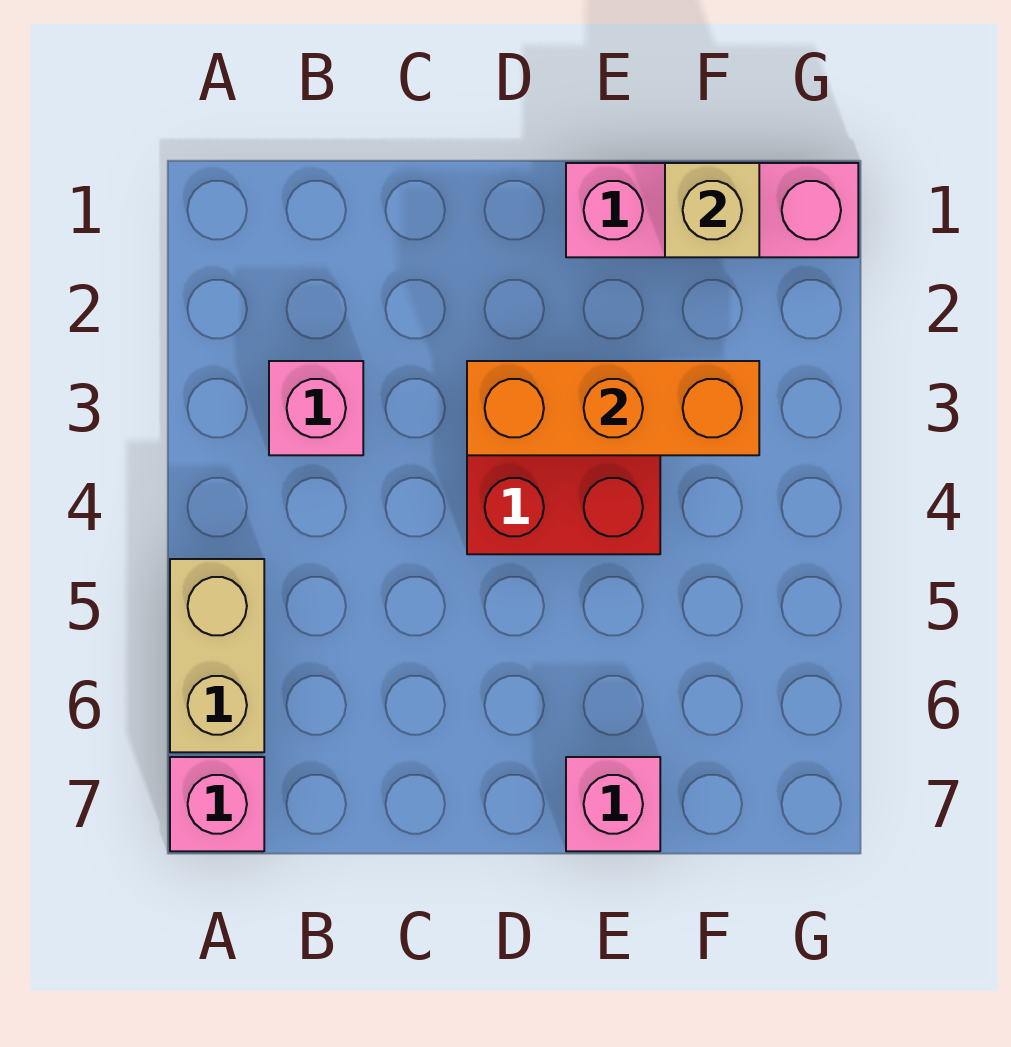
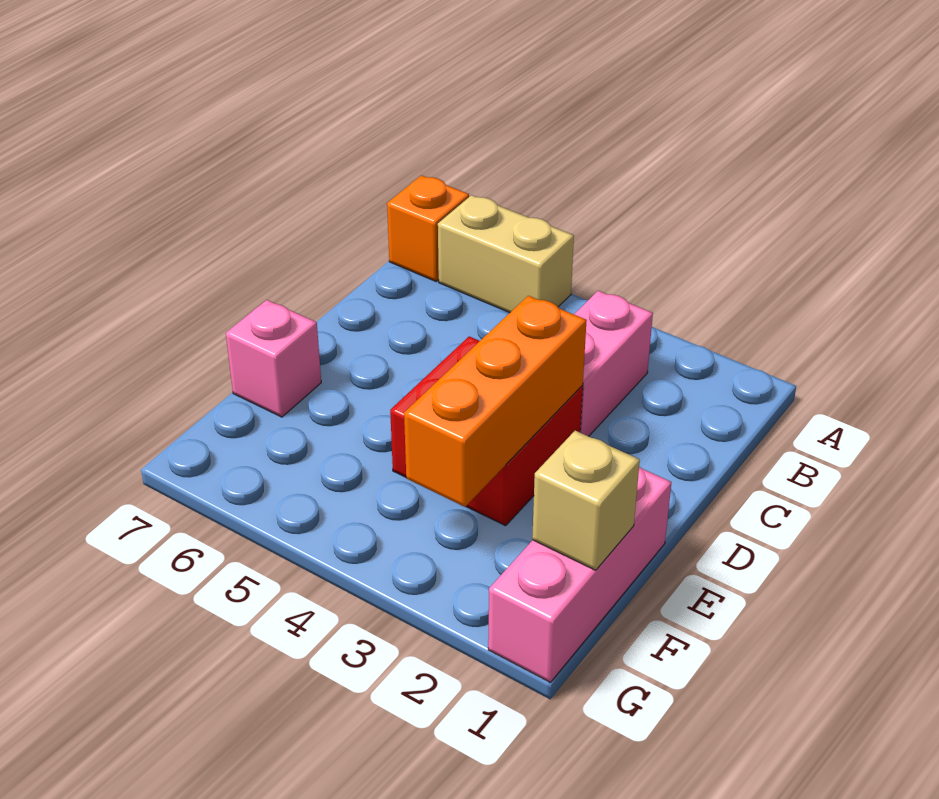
pink brick A7 level 1 -> orange brick A7 level 1
pink brick B3 level 1 -> pink brick B3:C3 level 1

